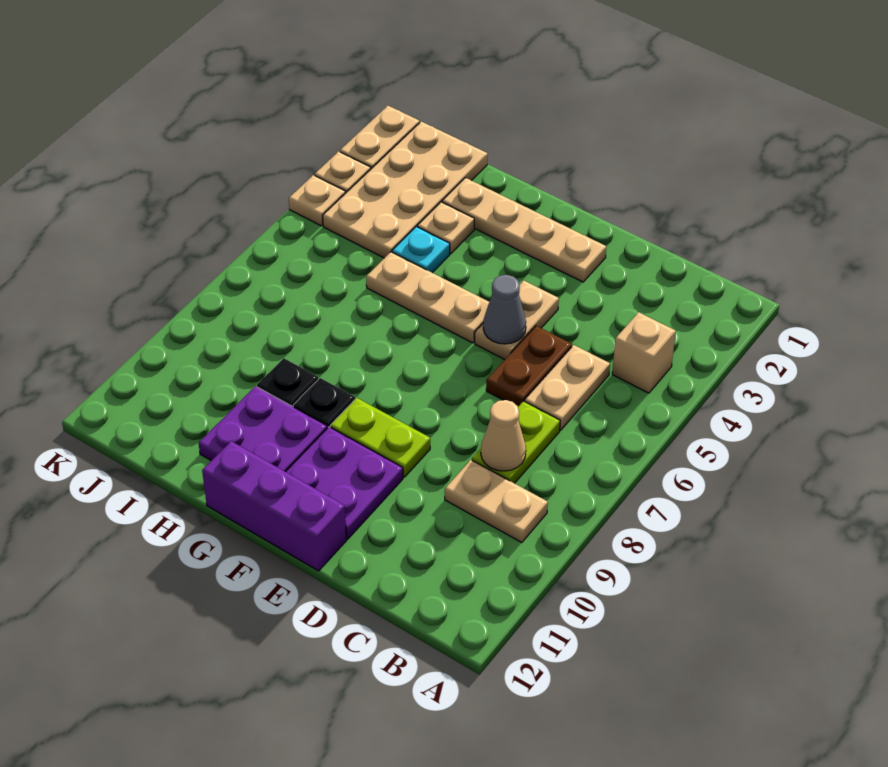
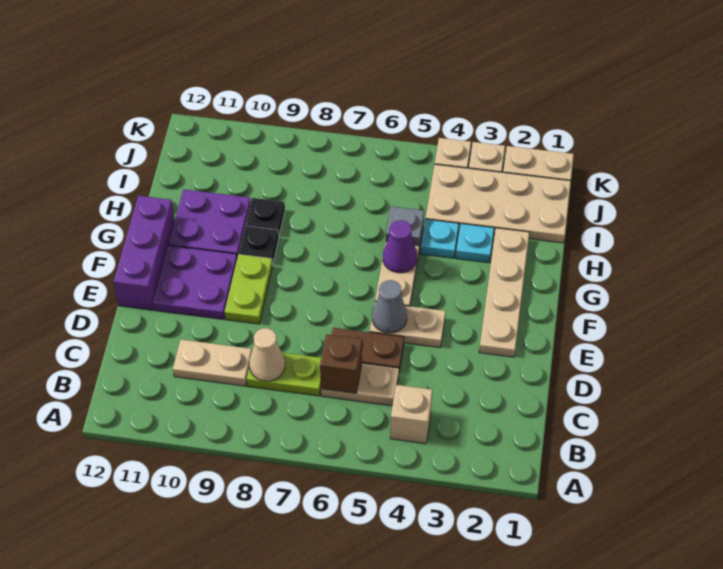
tan plate B9:C9 level 1 -> tan plate C9:C10 level 1
none -> brown brick C6 level 2
none -> purple cone G5 level 2
tan plate H3 level 1 -> cyan plate H3 level 1
none -> grey plate H5 level 2

